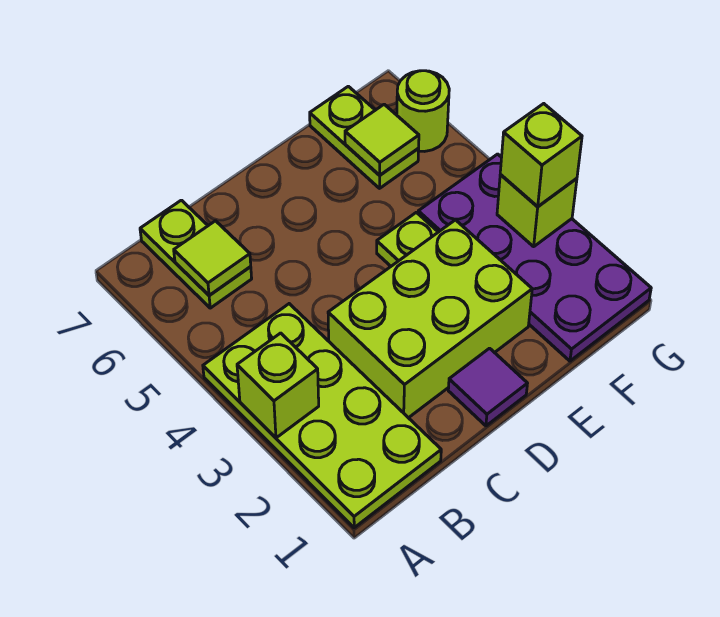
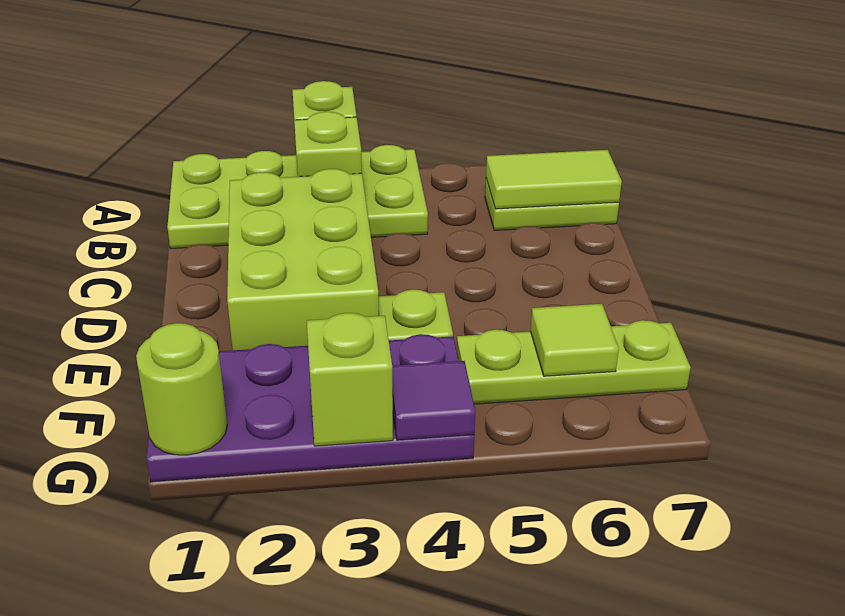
lime tile B6 level 2 -> lime tile B6:B7 level 2
purple tile D1 level 1 -> purple tile G4 level 2
lime plate F6:F7 level 1 -> lime plate F5:F7 level 1
lime brick G3 level 3 -> lime brick B3 level 2
lime round brick G6 level 1 -> lime round brick G1 level 2

